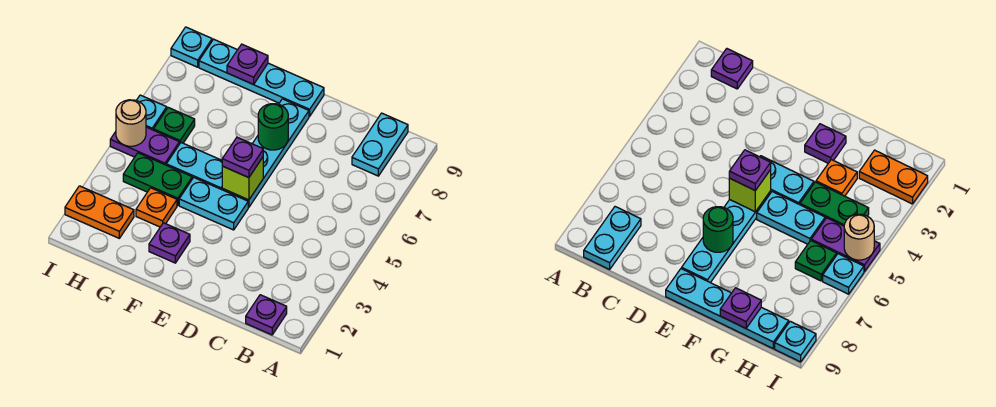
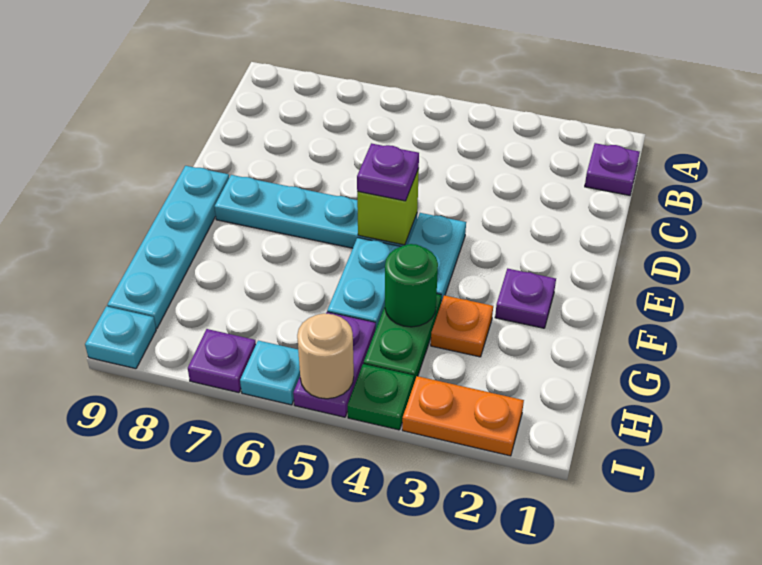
cyan plate B8:B9 level 1 -> none
green round brick E7 level 2 -> green round brick G4 level 2
purple plate G9 level 2 -> purple plate I7 level 1
orange plate H2:I2 level 1 -> orange plate I2:I3 level 1
green plate H6 level 1 -> green plate I4 level 1

